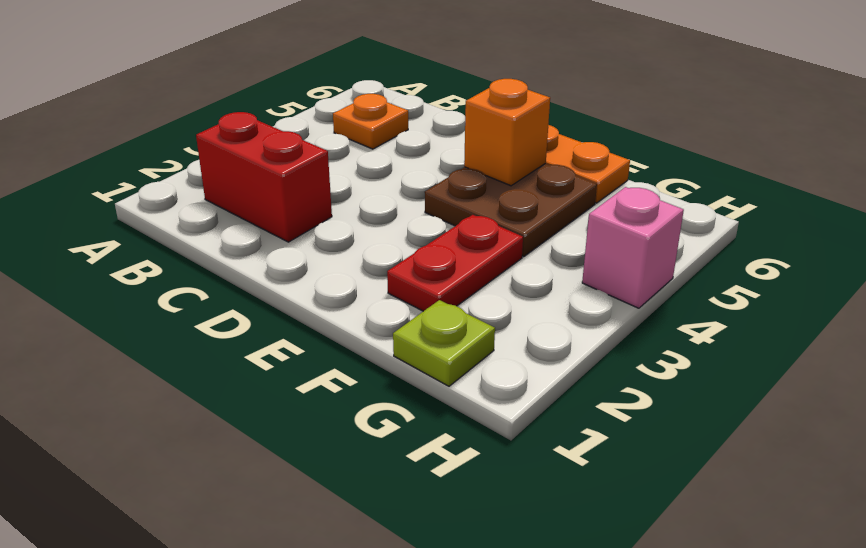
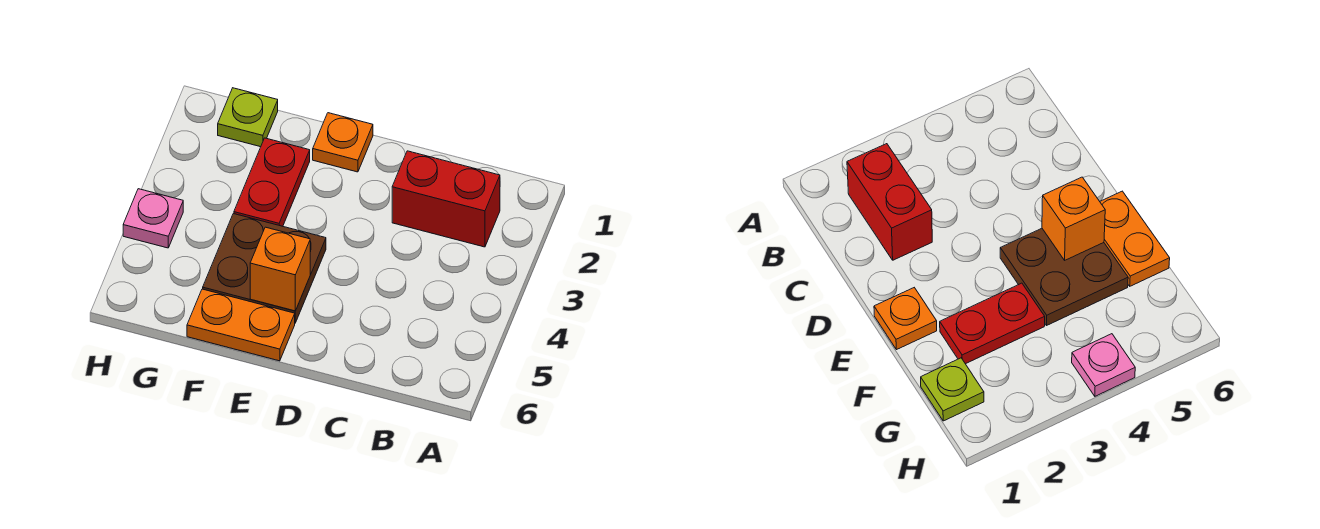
orange plate B5 level 1 -> orange plate E1 level 1
pink brick H4 level 1 -> pink plate H4 level 1

